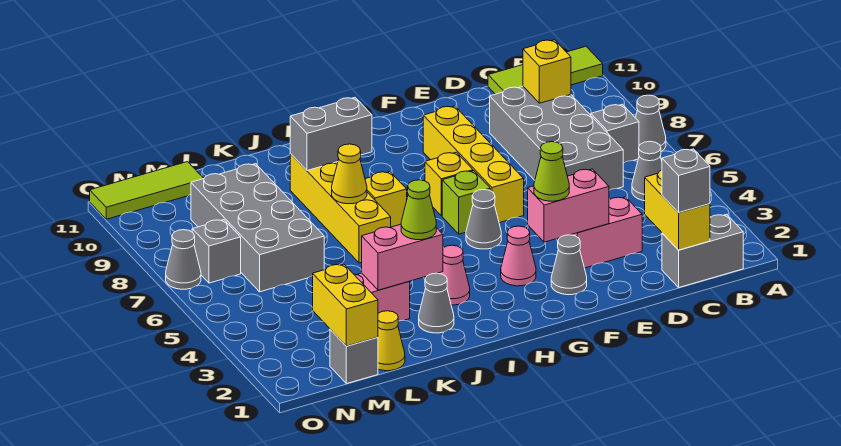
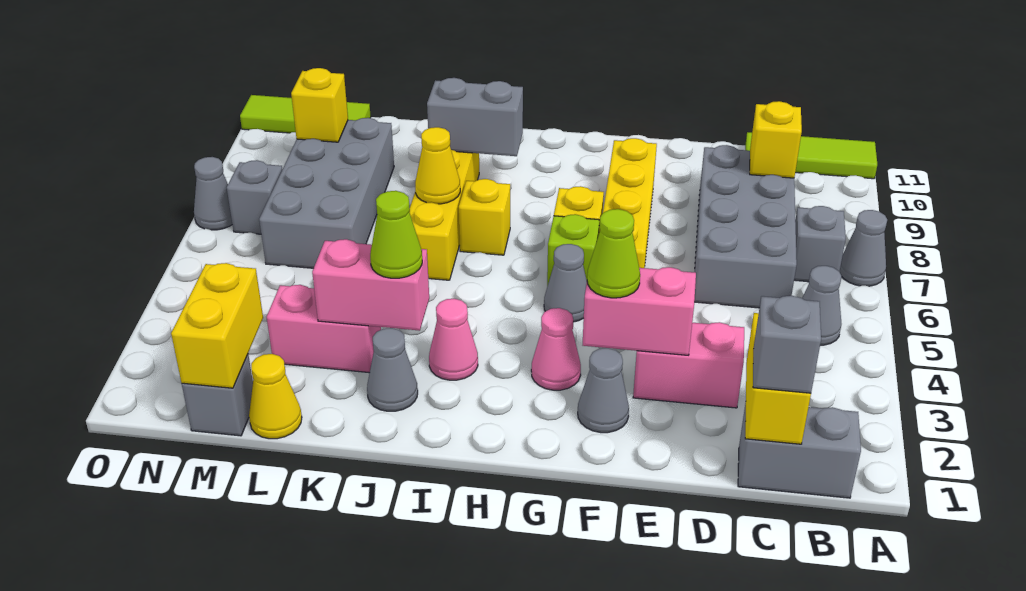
none -> yellow brick M9 level 2

